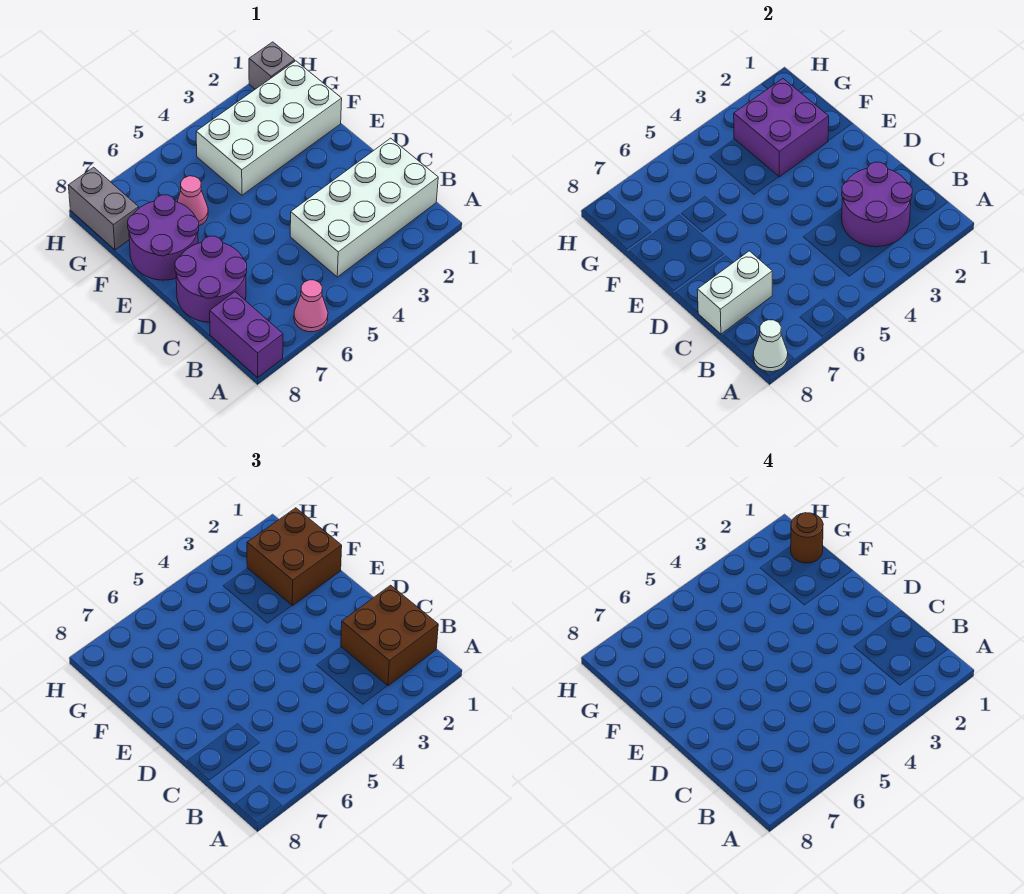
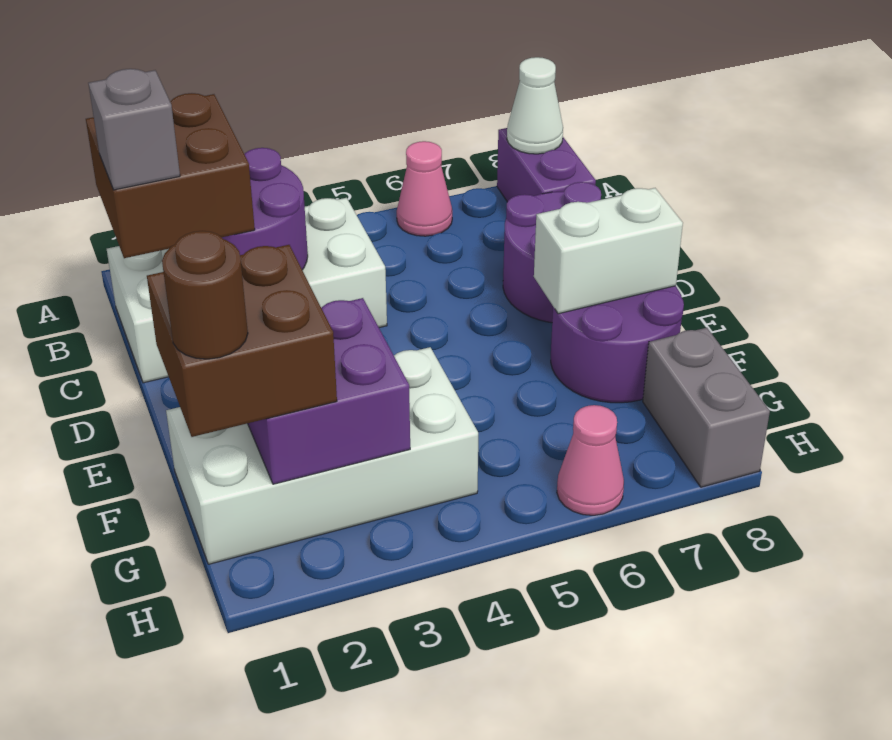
white brick C7:C8 level 2 -> white brick E7:E8 level 2
pink cone F6 level 1 -> pink cone H6 level 1
grey brick H1 level 1 -> grey brick C1 level 4

